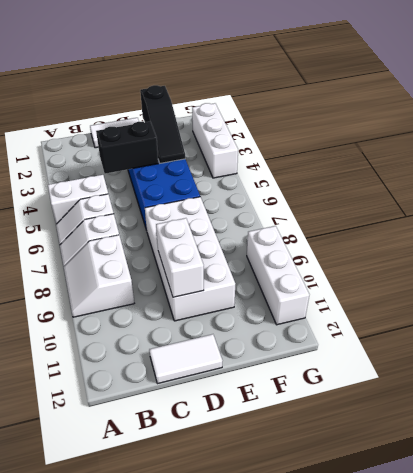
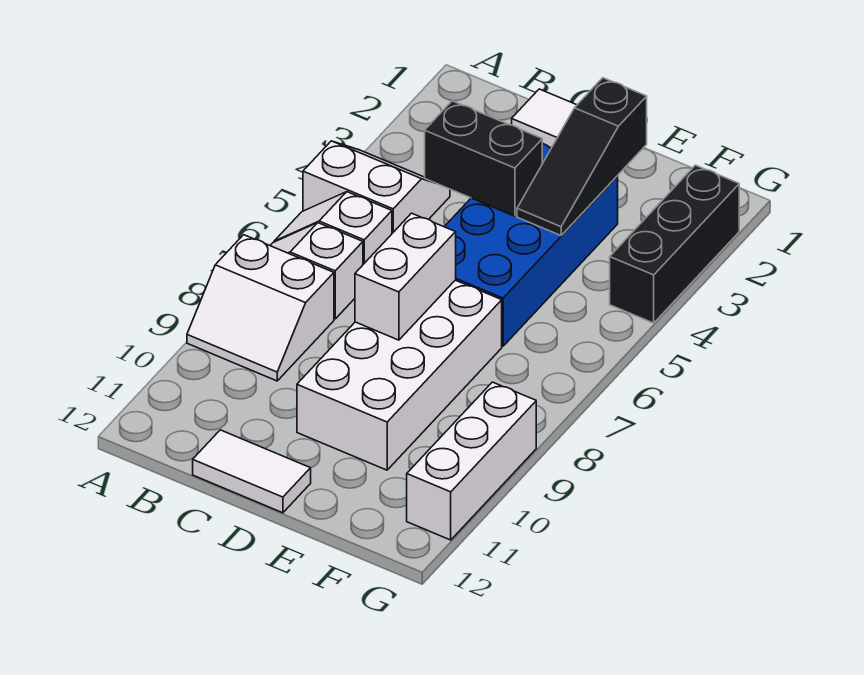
white slope A8:B9 level 1 top B -> white slope A8:B9 level 1 top 8
white brick D9:D10 level 2 -> white brick D7:D8 level 2
white brick G2:G4 level 1 -> black brick G2:G4 level 1

